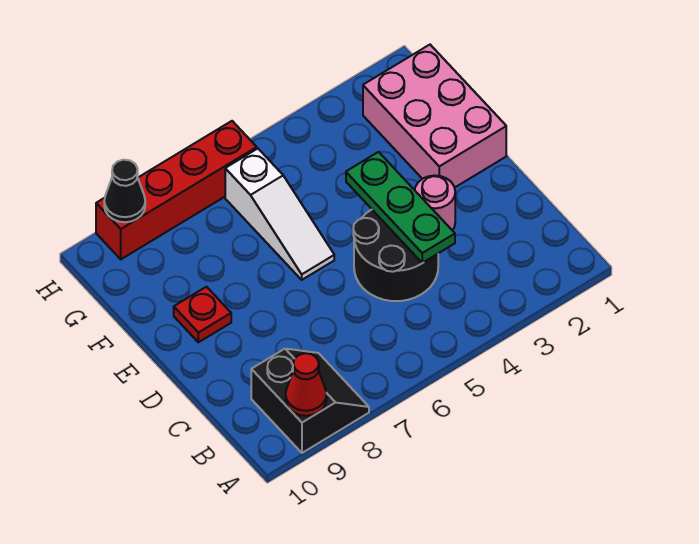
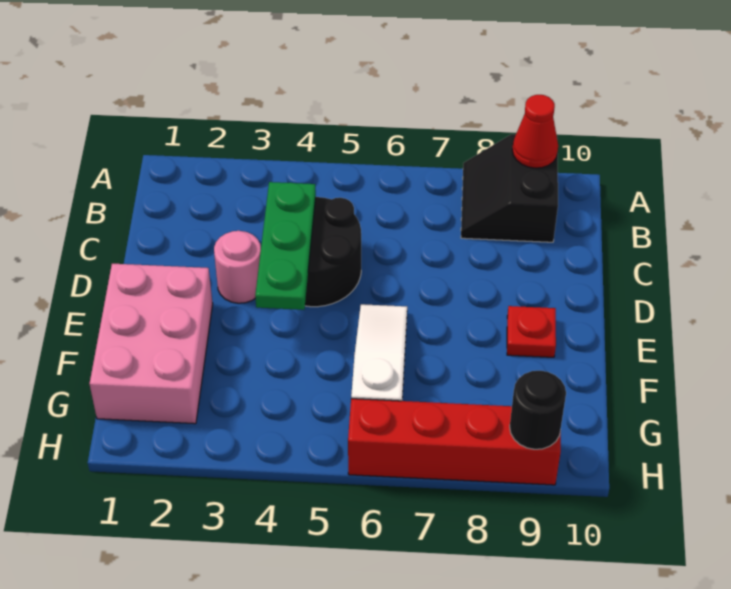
black cone H9 level 2 -> black round brick H9 level 2

